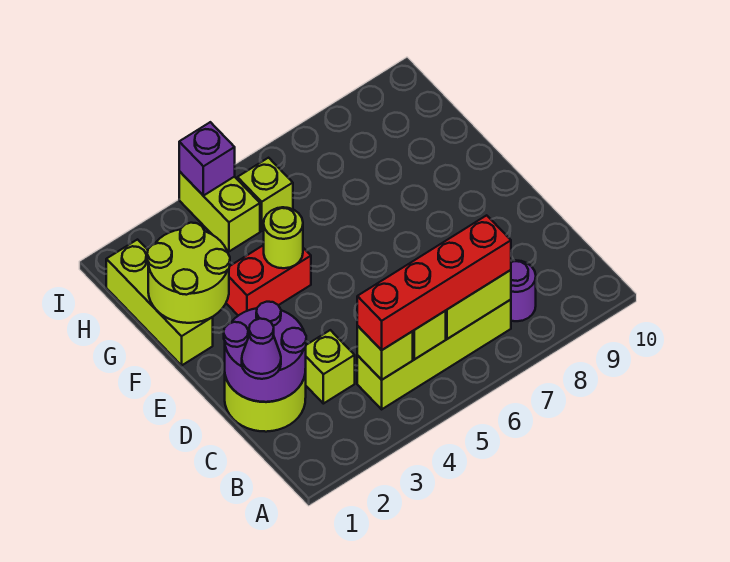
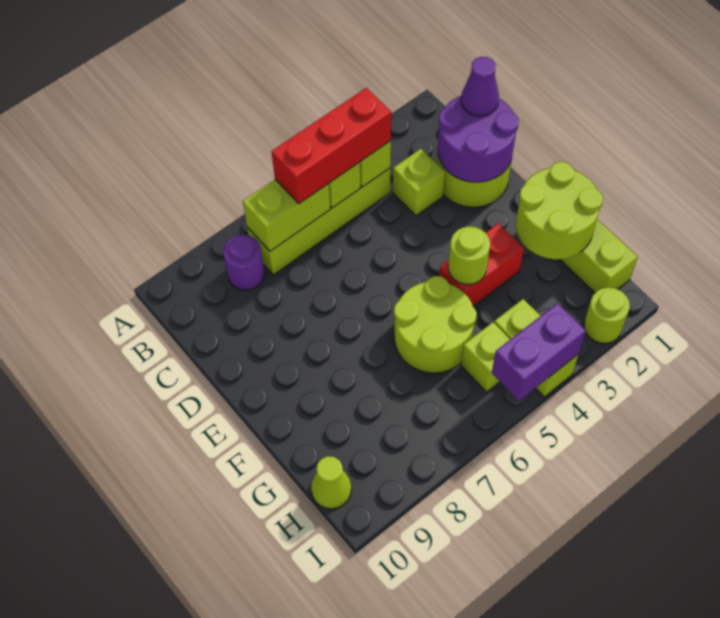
red brick B4:B7 level 3 -> red brick B4:B6 level 3
none -> lime round brick F5:G6 level 1
none -> lime cone H10 level 1
none -> lime round brick I2 level 1
purple brick I4 level 2 -> purple brick I4:I5 level 2

